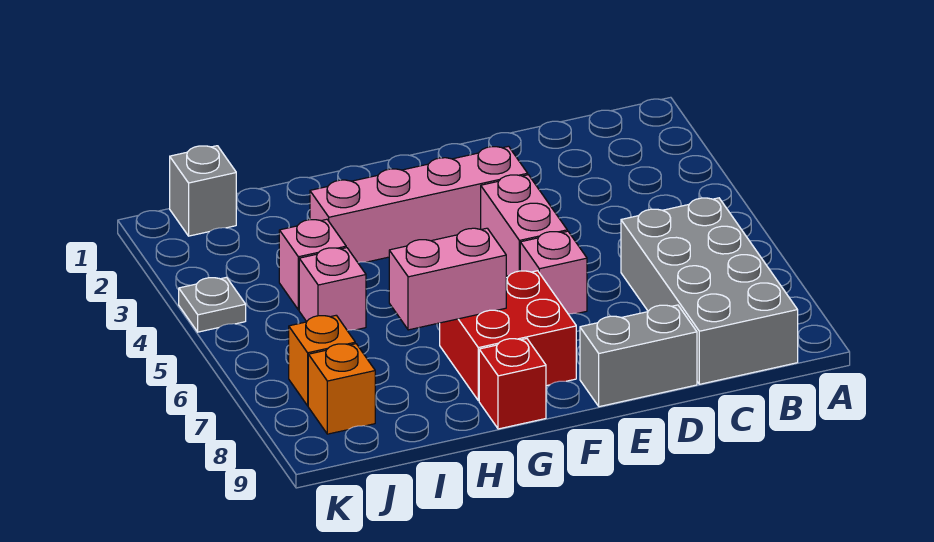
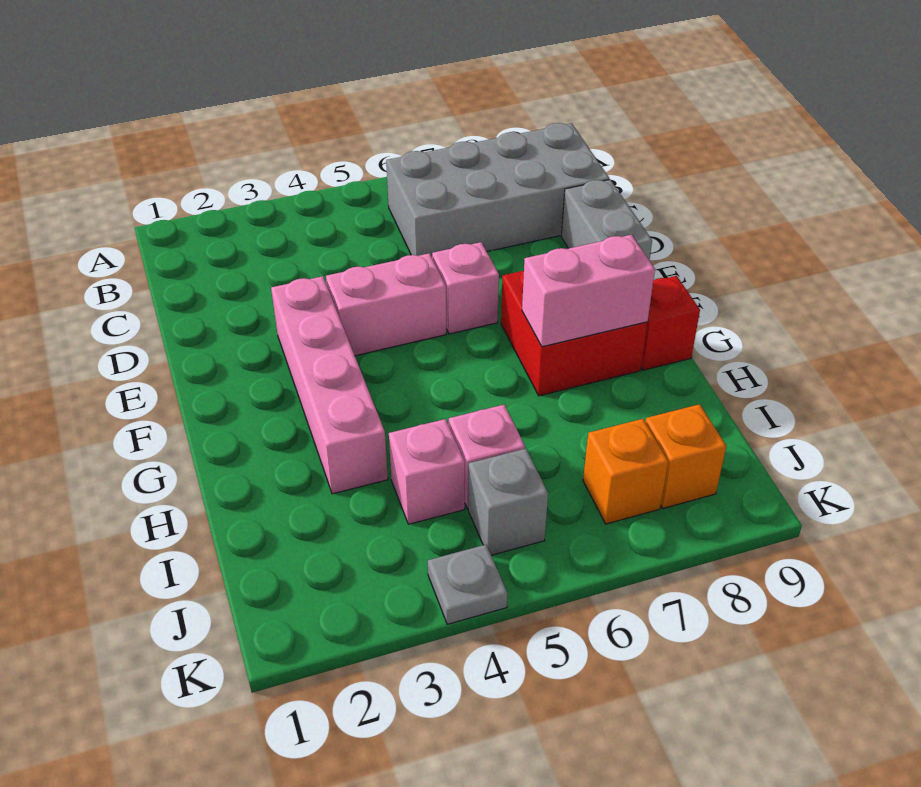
pink brick G7:H7 level 2 -> pink brick G7:G8 level 2
grey brick J1 level 1 -> grey brick J5 level 1

